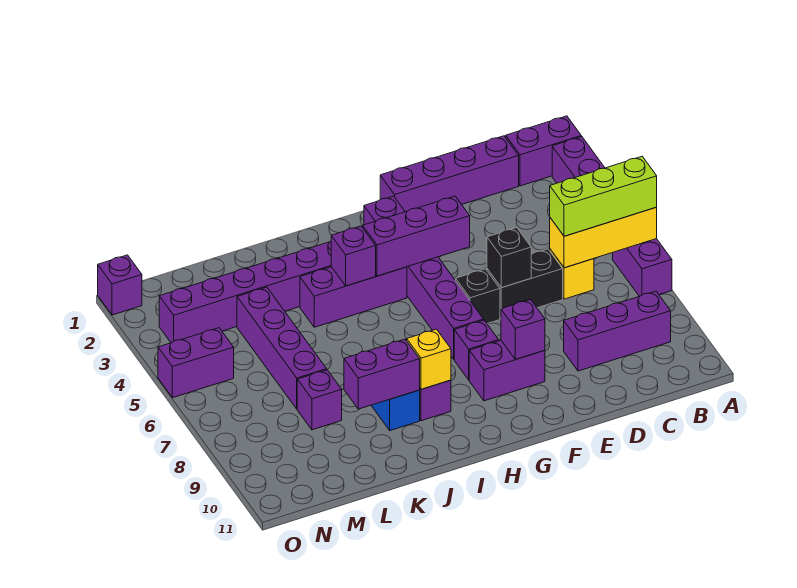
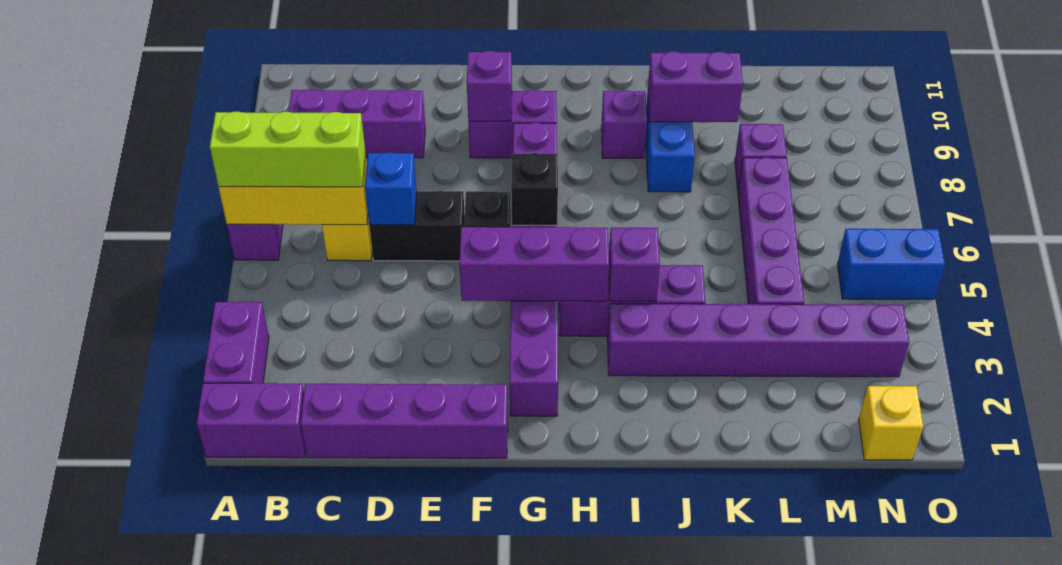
none -> blue brick D6 level 2
black brick E6 level 2 -> black brick G6 level 2
yellow brick I9 level 2 -> yellow brick N1 level 1
purple brick N5:O5 level 1 -> blue brick N5:O5 level 1
purple brick O1 level 1 -> none

